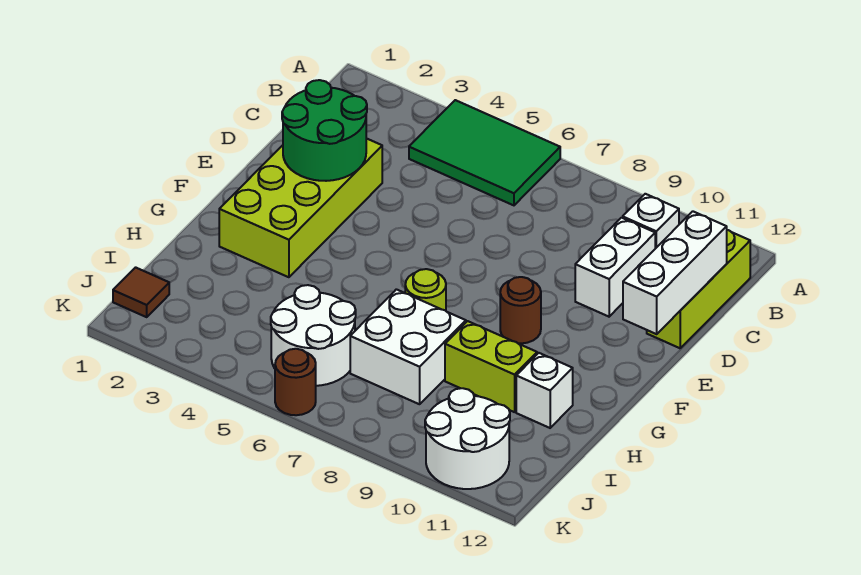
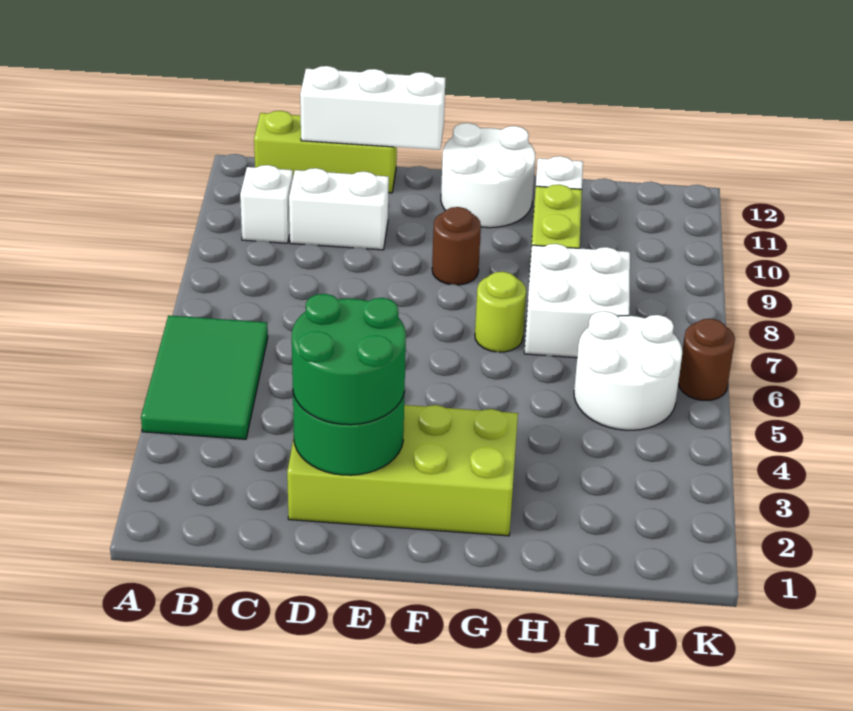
none -> green round brick D2:E3 level 3
brown tile J1 level 1 -> none
white round brick J10:K11 level 1 -> white round brick F11:G12 level 1

